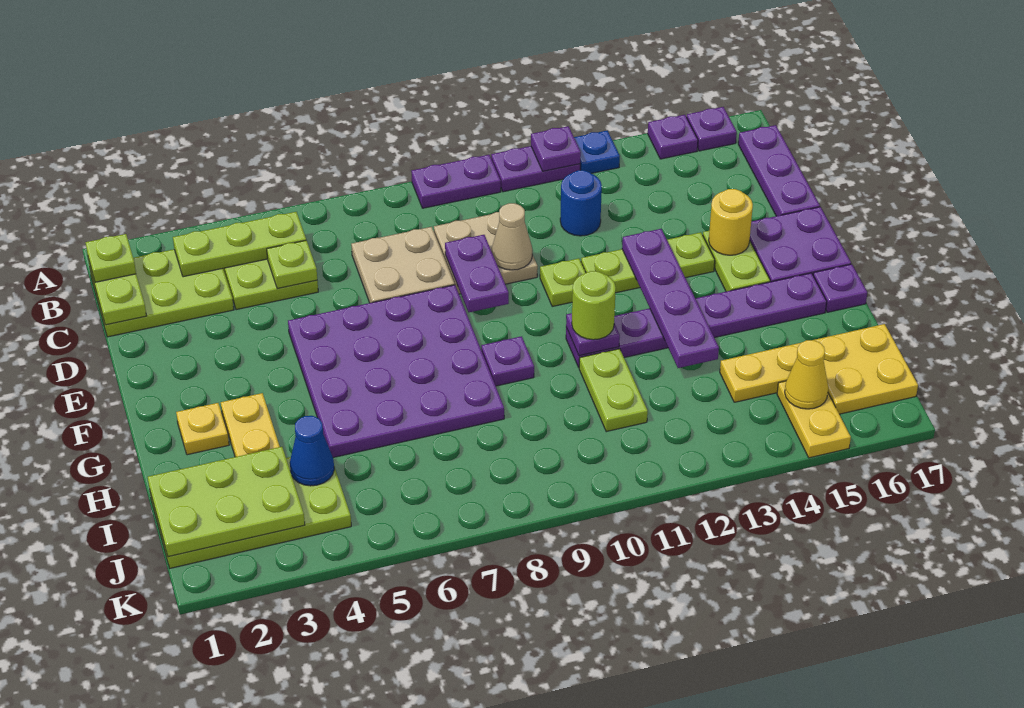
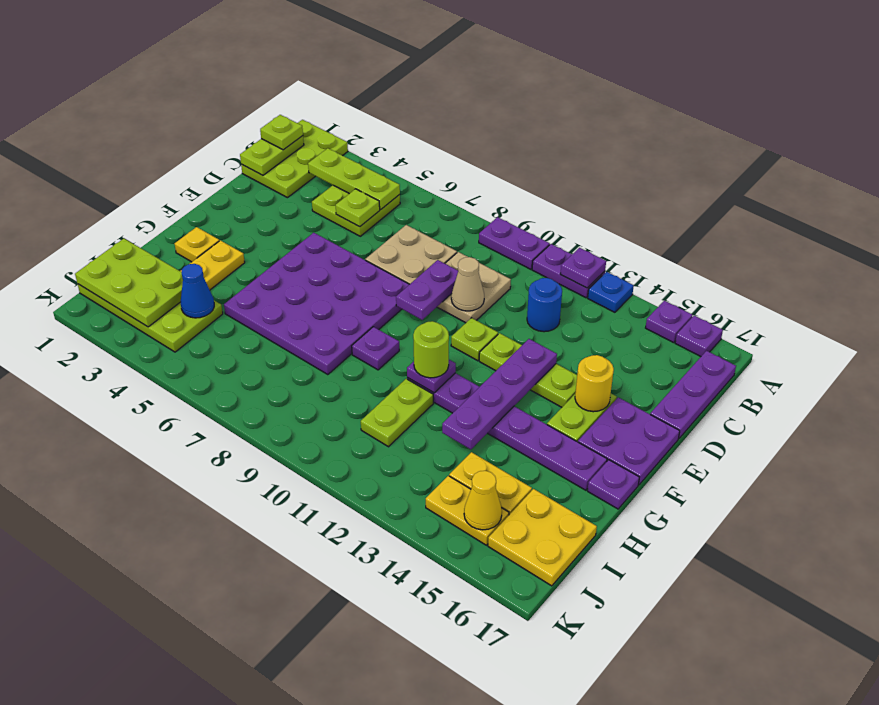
lime plate B1:C3 level 1 -> lime plate A1:C2 level 1
yellow plate J15:K15 level 1 -> yellow plate J14:J15 level 1

